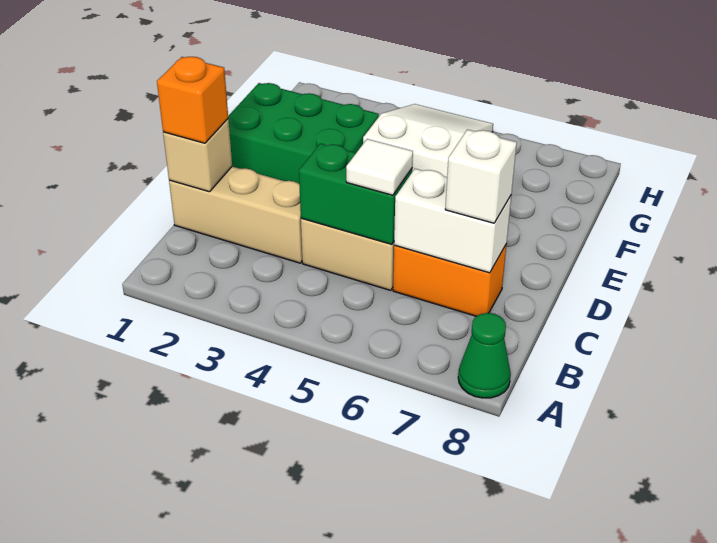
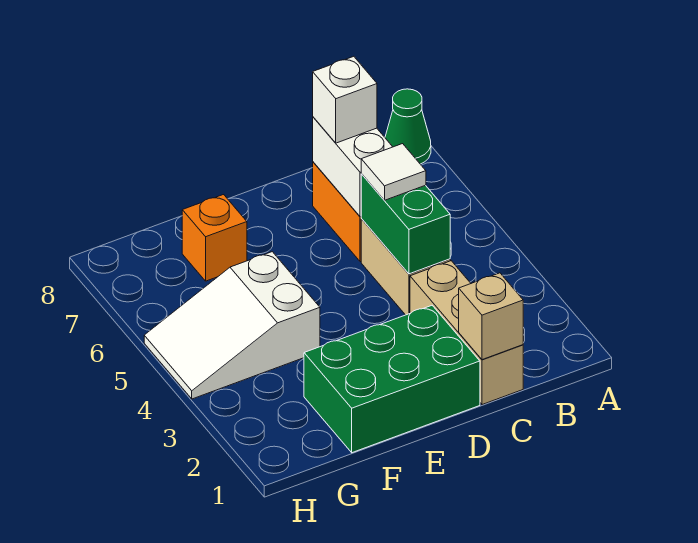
orange brick C1 level 3 -> orange brick F7 level 1
green brick E1:F3 level 1 -> green brick D1:F2 level 1

